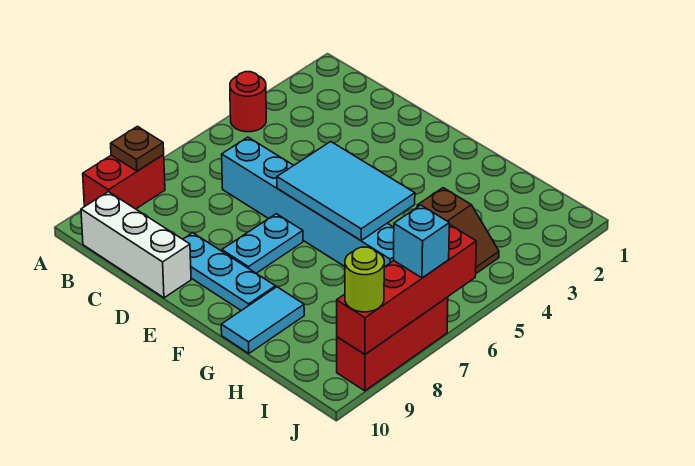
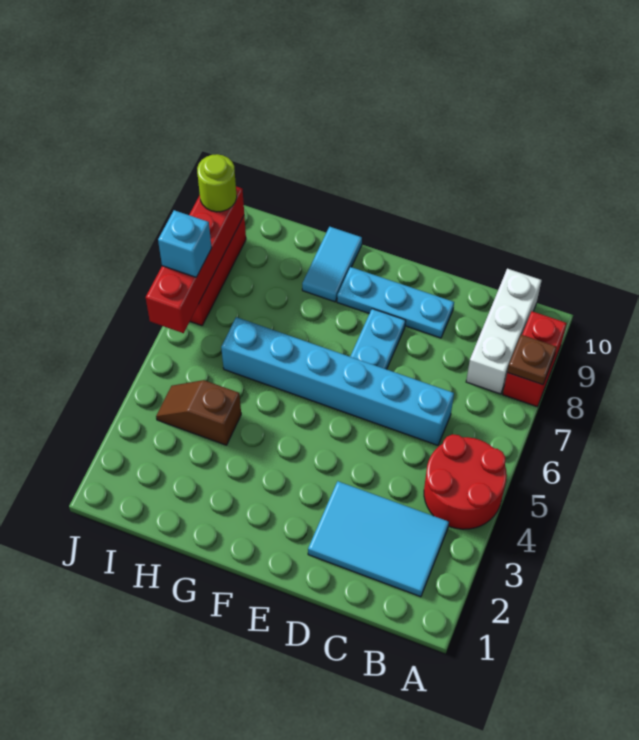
red round brick A4 level 1 -> red round brick A4:B5 level 1
white brick B10:D10 level 1 -> white brick B8:B10 level 1
cyan tile E5:G6 level 2 -> cyan tile B2:D3 level 1

